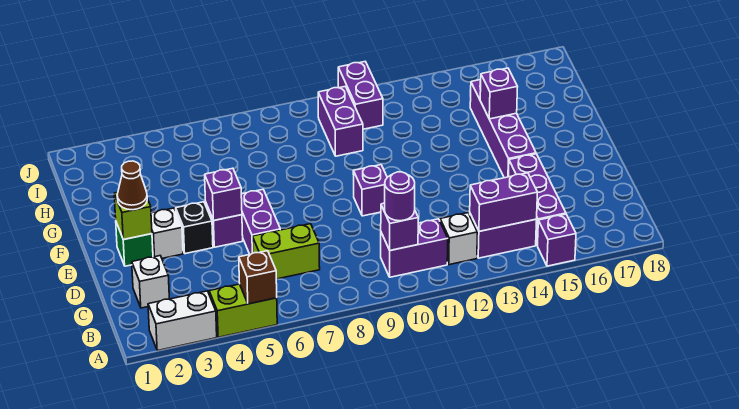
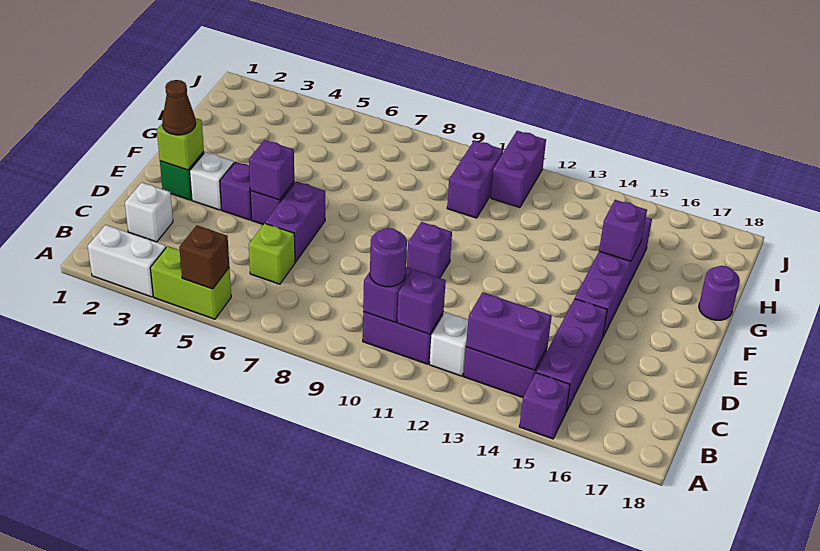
none -> purple brick B11 level 2
lime brick C6:C7 level 1 -> lime brick C6 level 1
black brick E4 level 1 -> purple brick E4 level 1
none -> purple round brick G18 level 1

